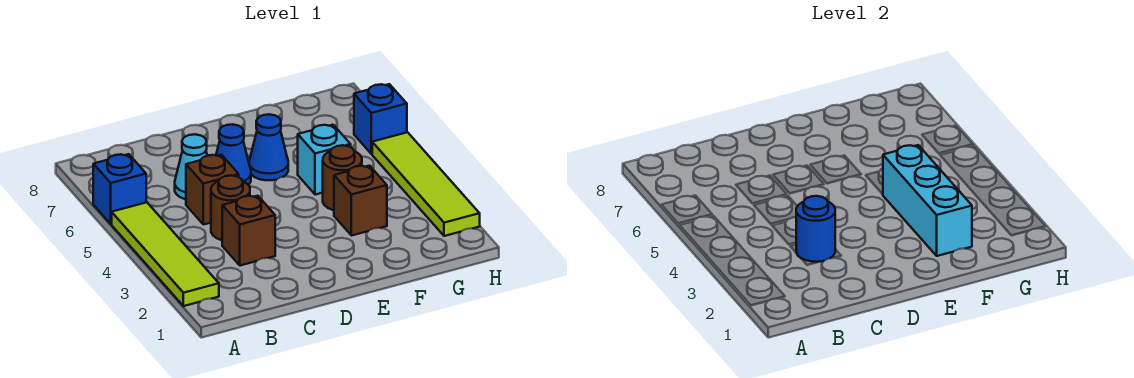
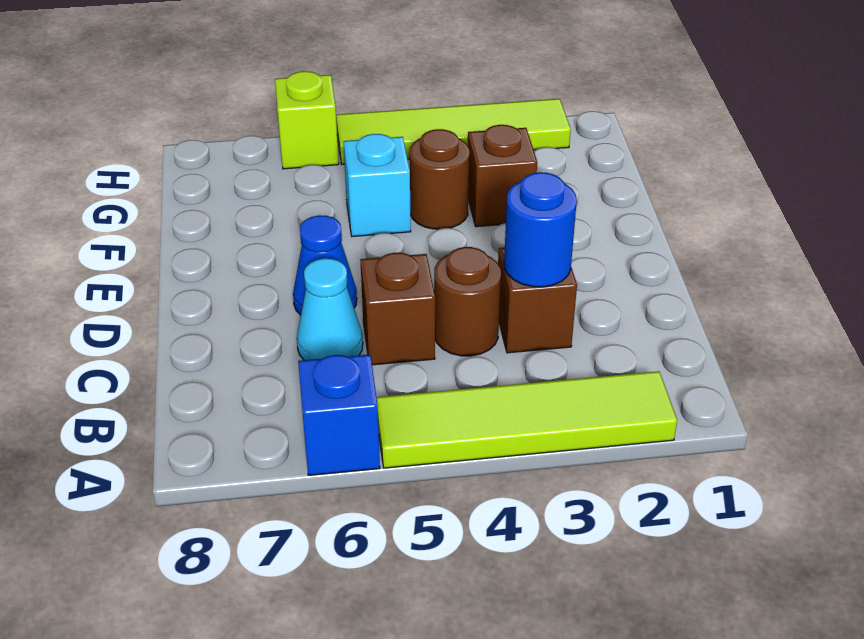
blue cone E6 level 1 -> none
cyan brick F2:F4 level 2 -> none
blue brick H6 level 1 -> lime brick H6 level 1

